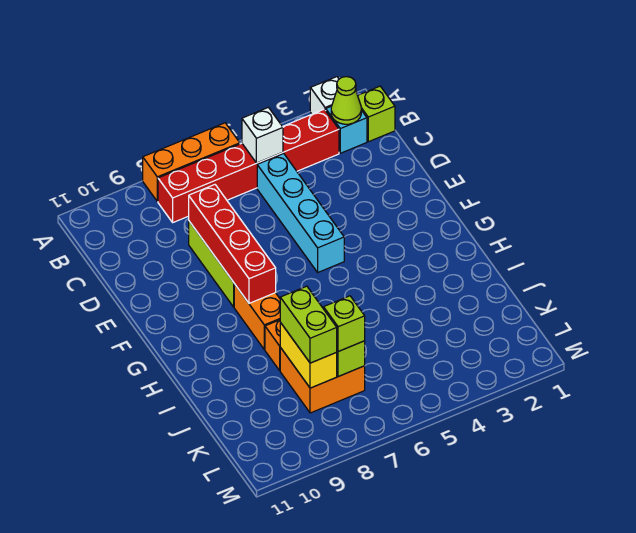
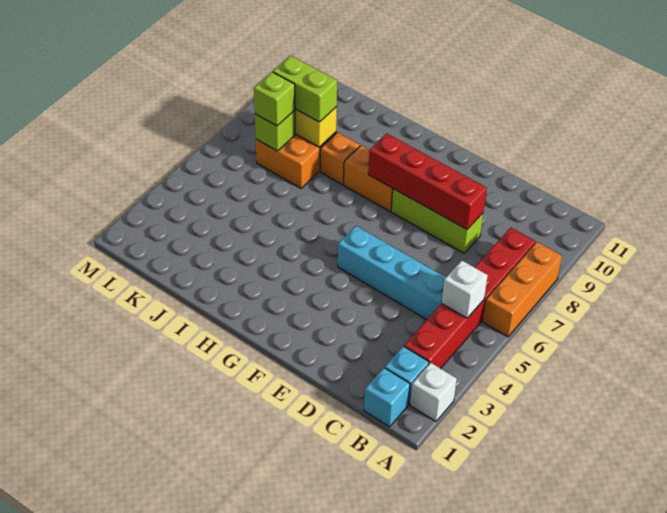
lime brick B1 level 1 -> cyan brick B1 level 1
lime cone B2 level 2 -> none

